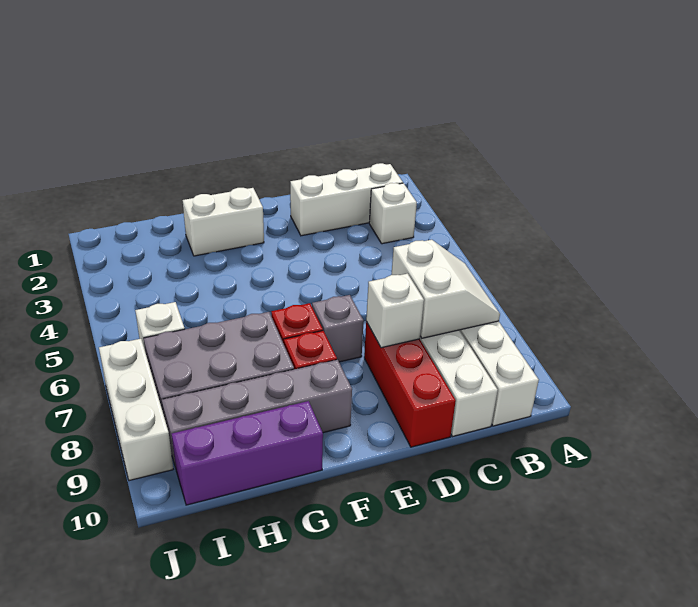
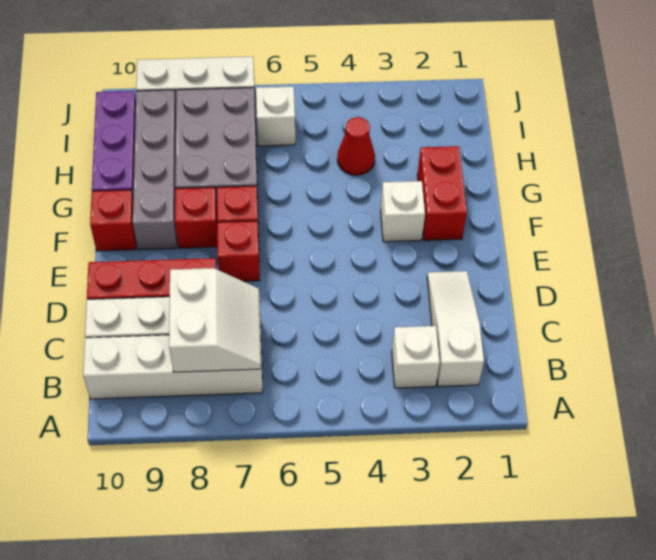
white brick B2:D2 level 1 -> white slope B2:D2 level 1 top B
white slope B7:C8 level 2 top C -> white slope B7:C8 level 2 top 8
white brick D8 level 2 -> white brick F3 level 1
grey brick E7 level 1 -> red brick E7 level 1
white brick F2:G2 level 1 -> red brick F2:G2 level 1
none -> red brick F10 level 1
none -> red cone H4 level 1

